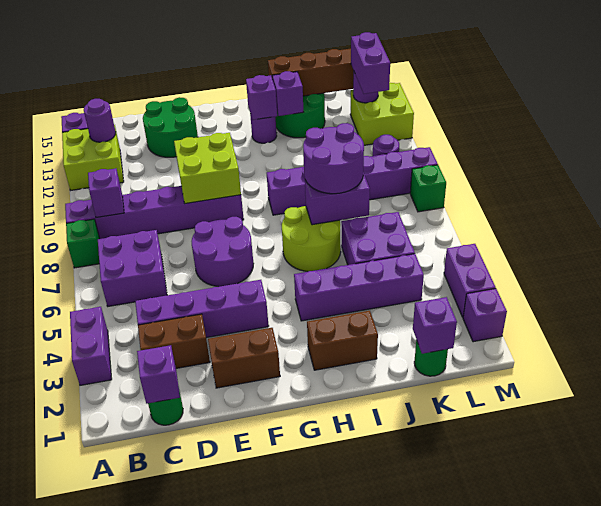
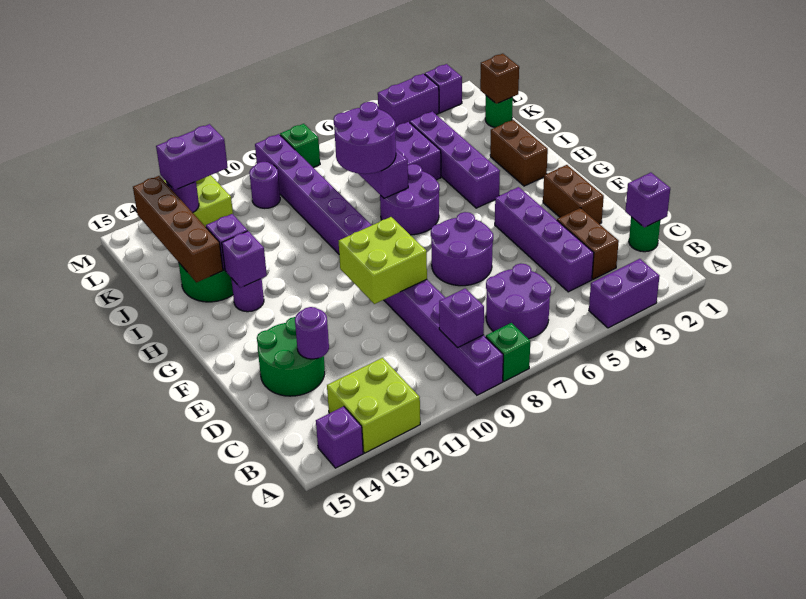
purple brick B6:C7 level 1 -> purple round brick B6:C7 level 1
purple round brick B13 level 2 -> purple round brick D13 level 2
lime round brick H6:I7 level 1 -> purple round brick H6:I7 level 1
purple brick K1 level 2 -> brown brick K1 level 2

